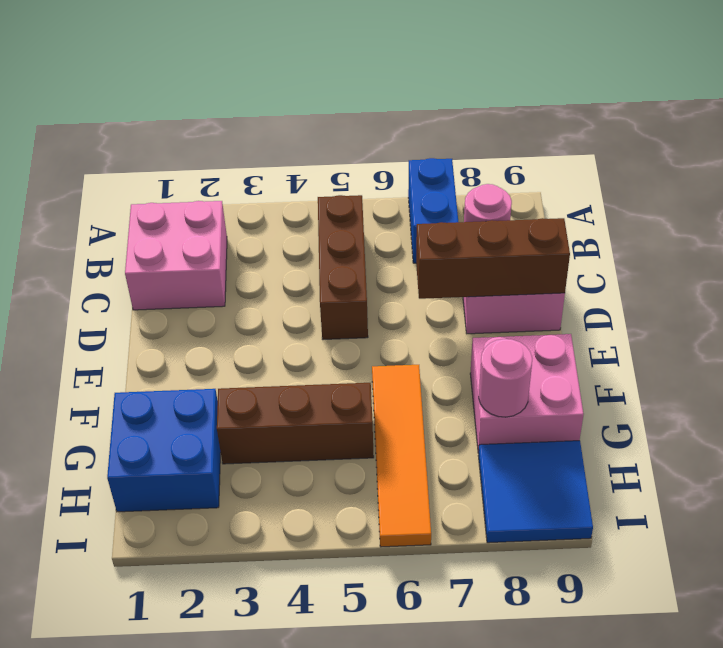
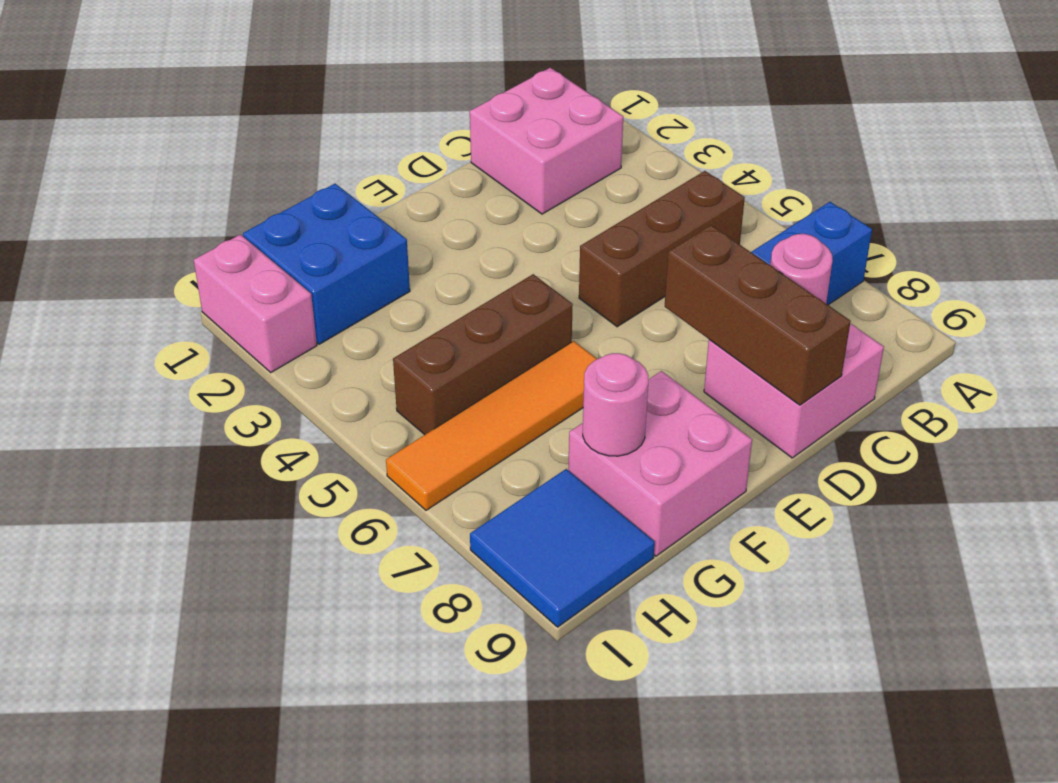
brown brick G3:G5 level 1 -> brown brick F5:H5 level 1
none -> pink brick I1:I2 level 1

